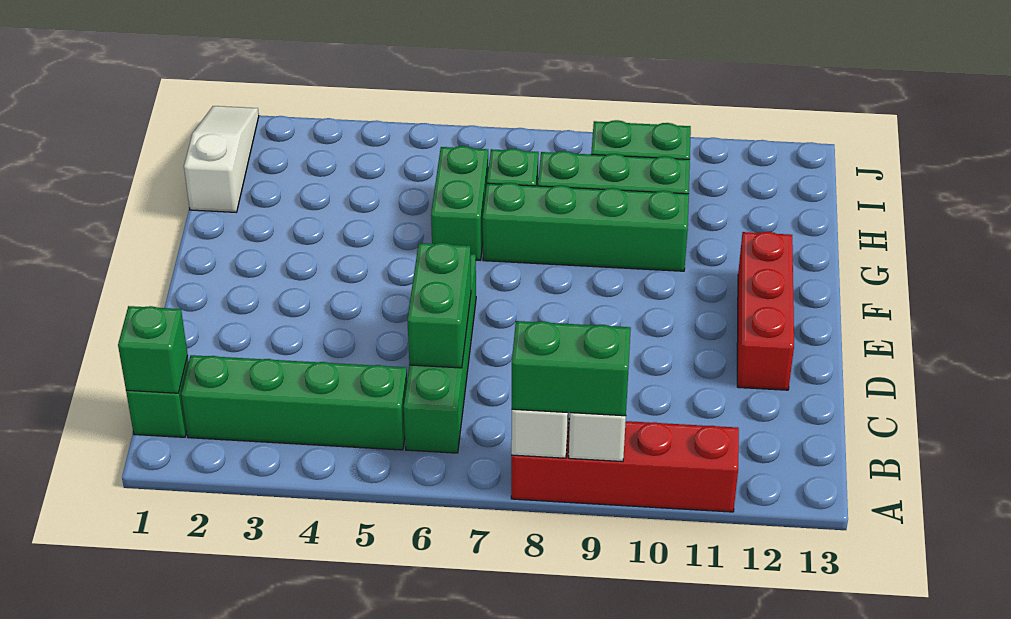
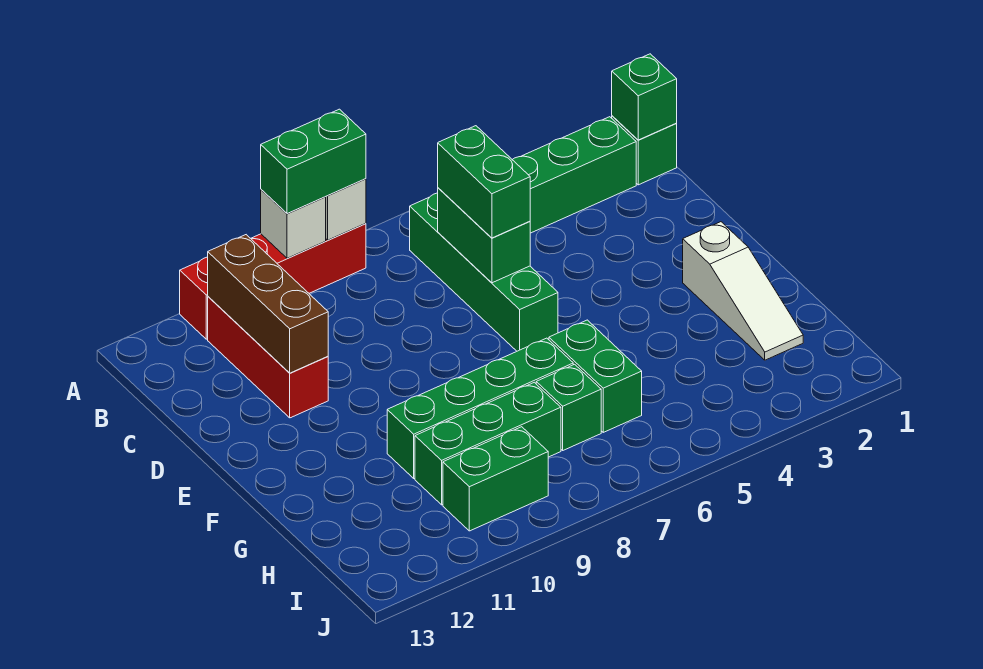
none -> brown brick B11:D11 level 2
none -> green brick C6:D6 level 3
red brick D12:F12 level 1 -> red brick B11:D11 level 1
white slope H1:J1 level 1 top H -> white slope F2:H2 level 1 top F

